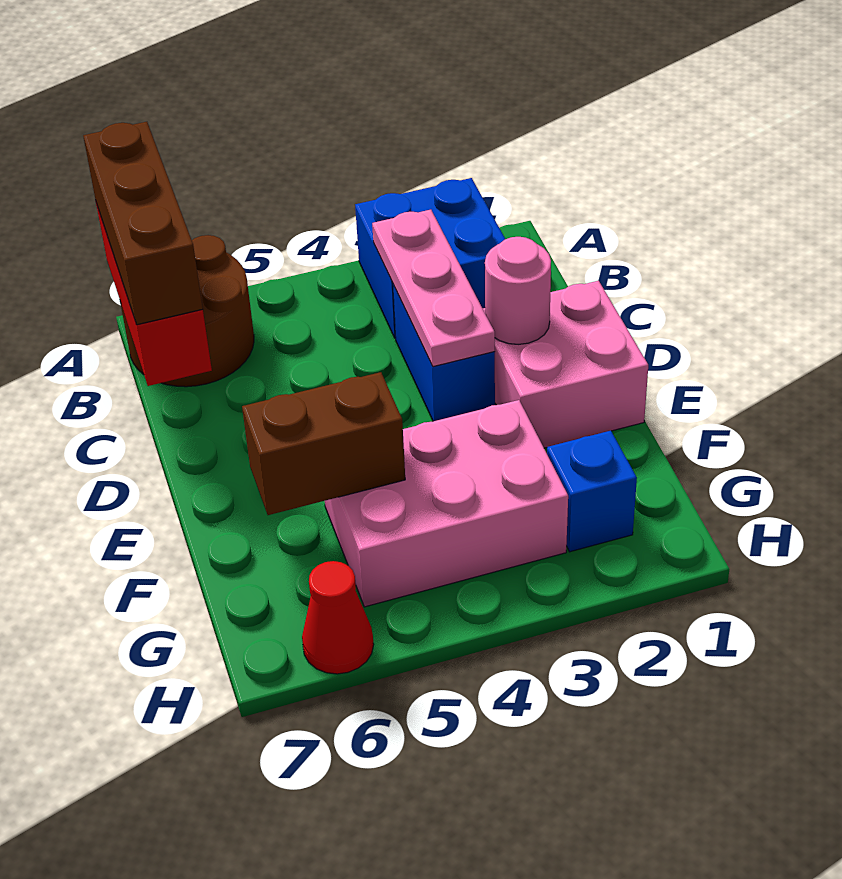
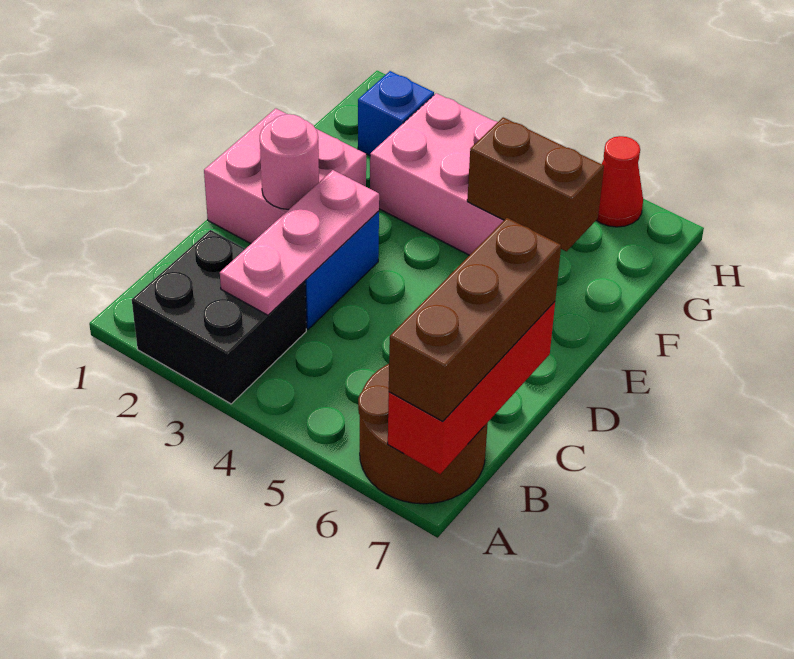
blue brick A2:B3 level 1 -> black brick A2:B3 level 1

